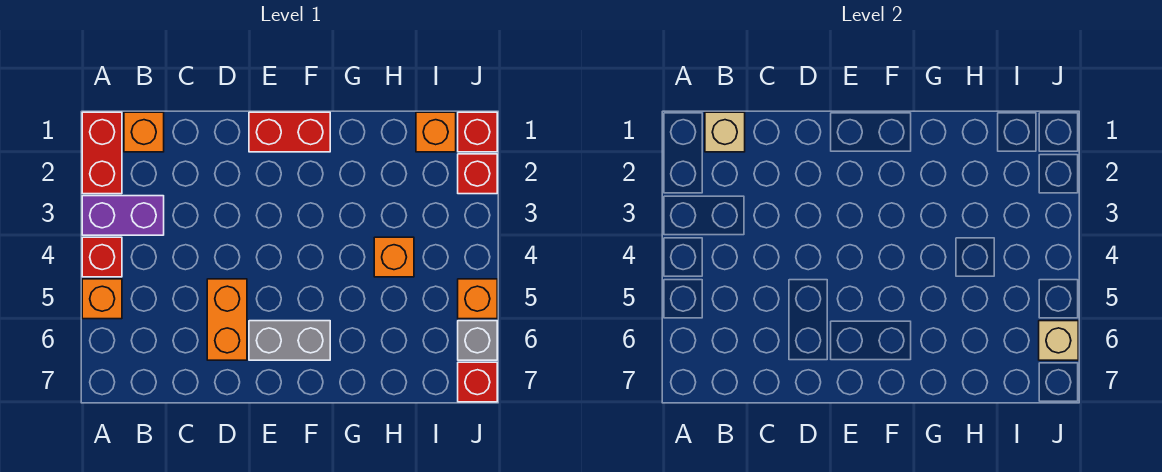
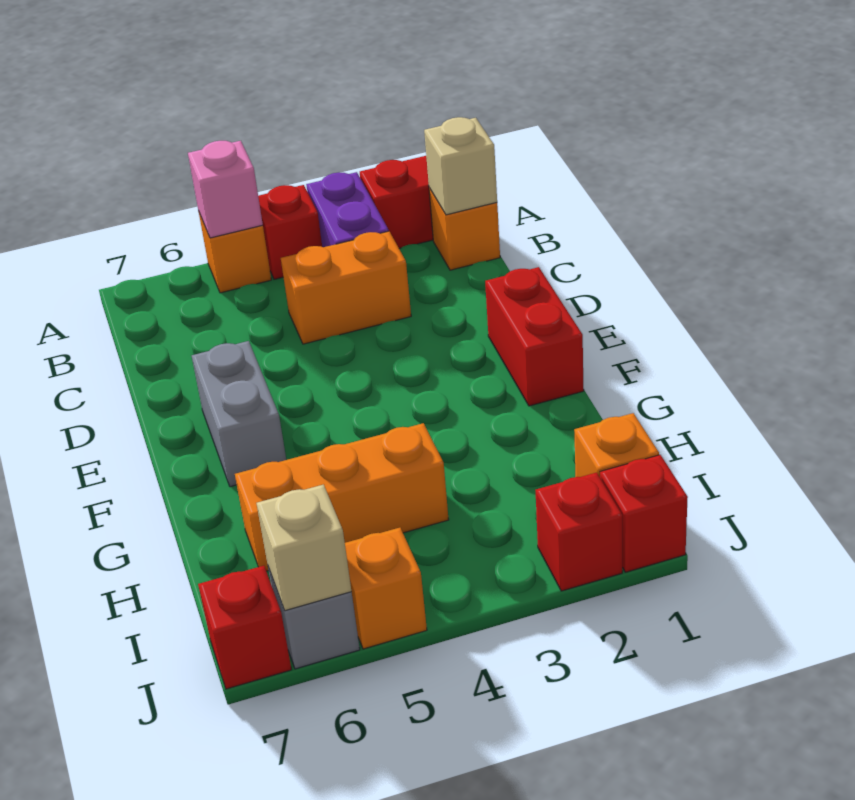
none -> pink brick A5 level 2
orange brick D5:D6 level 1 -> orange brick C3:C4 level 1
orange brick H4 level 1 -> orange brick H4:H6 level 1

